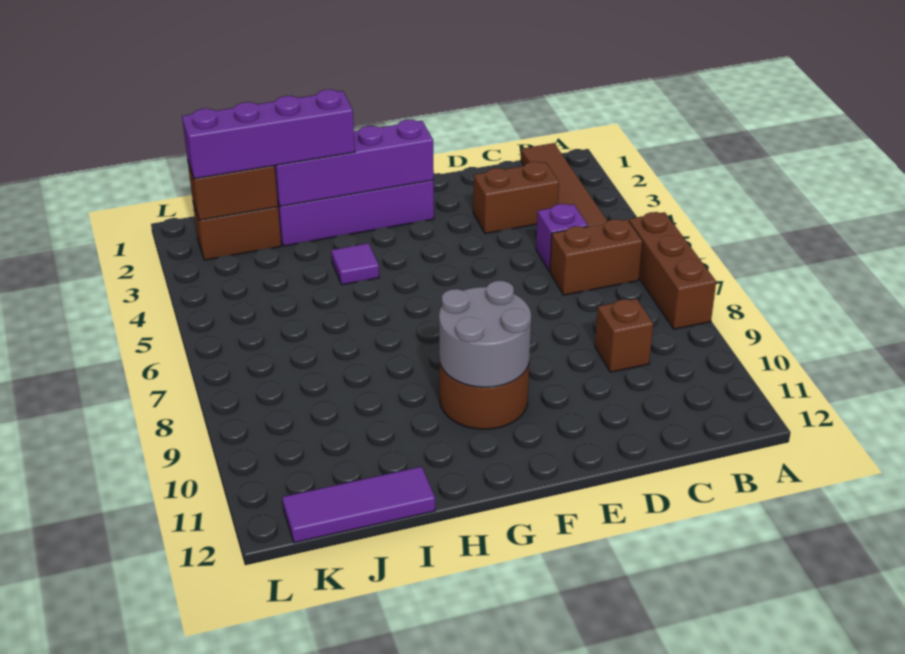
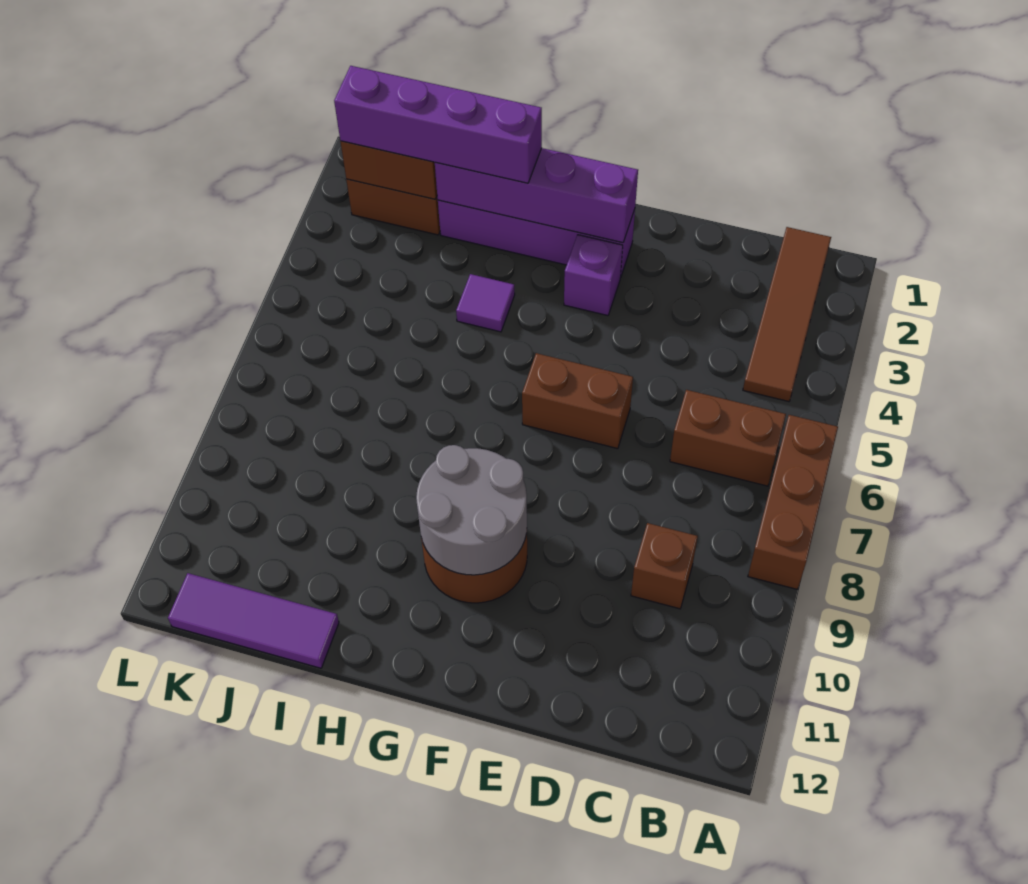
brown brick C3:D3 level 1 -> brown brick E6:F6 level 1
purple brick C5 level 1 -> purple brick F3 level 1

